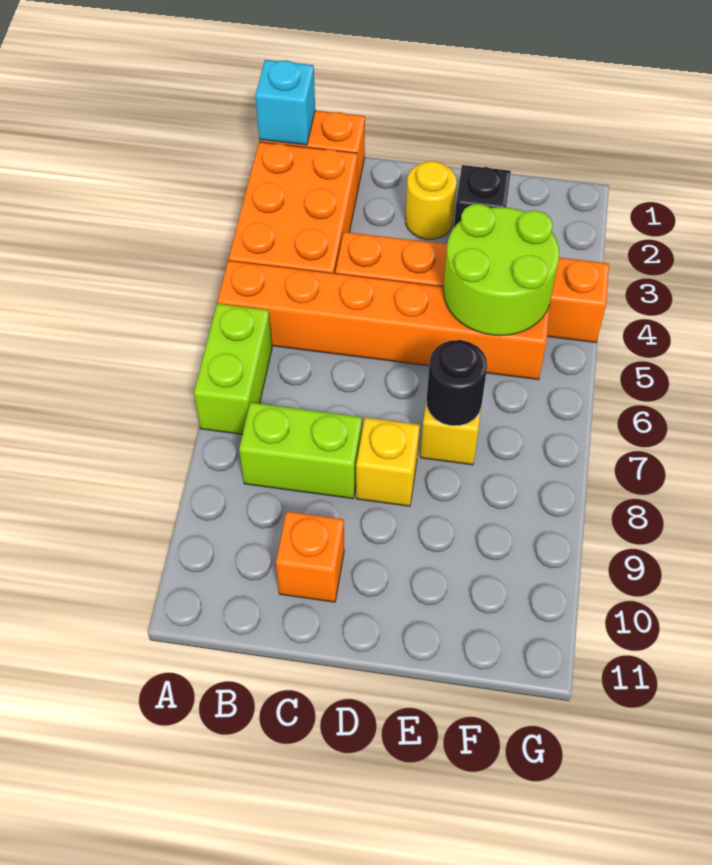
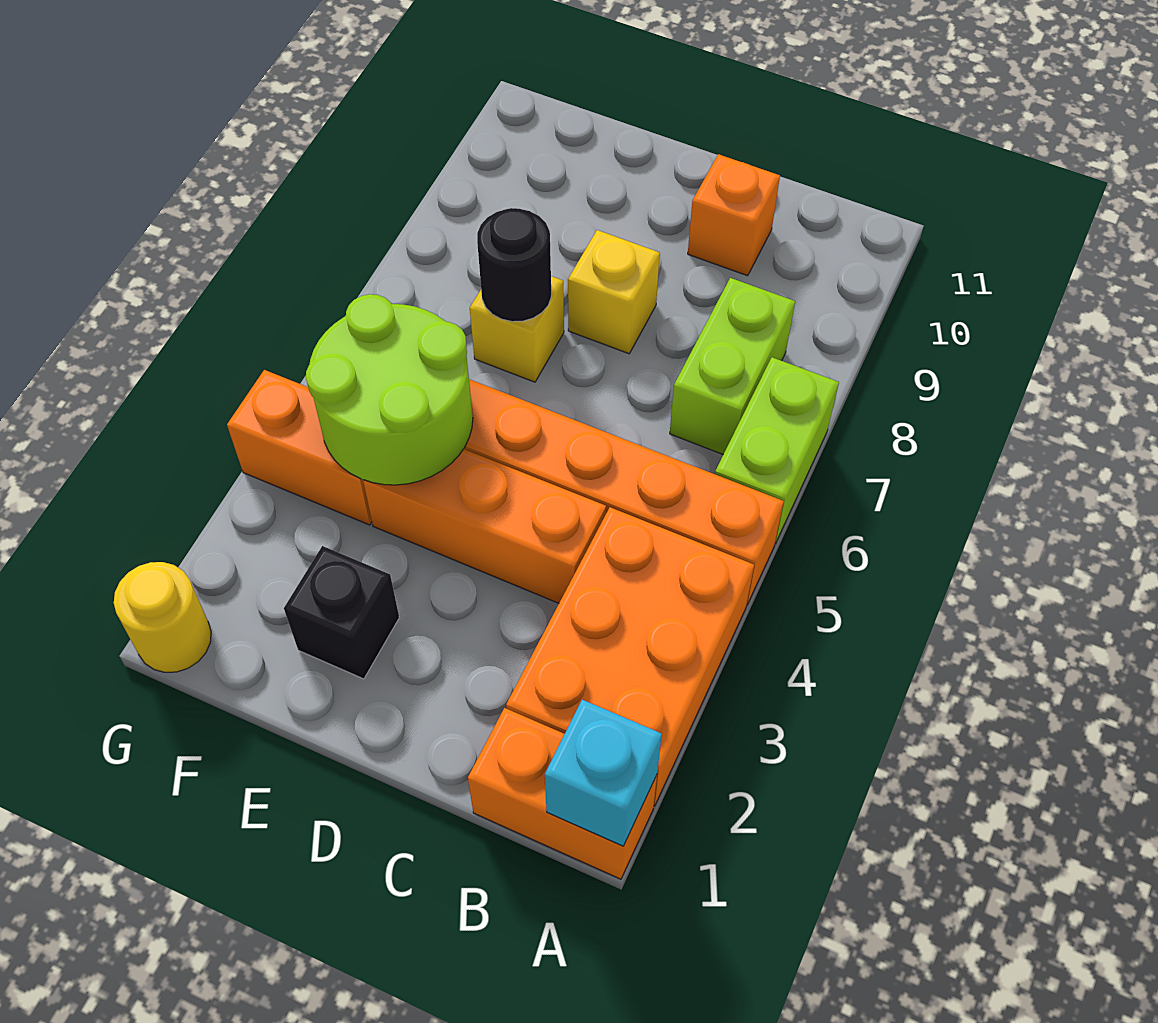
lime brick B8:C8 level 1 -> lime brick B7:B8 level 1
yellow round brick D2 level 1 -> yellow round brick G1 level 1

